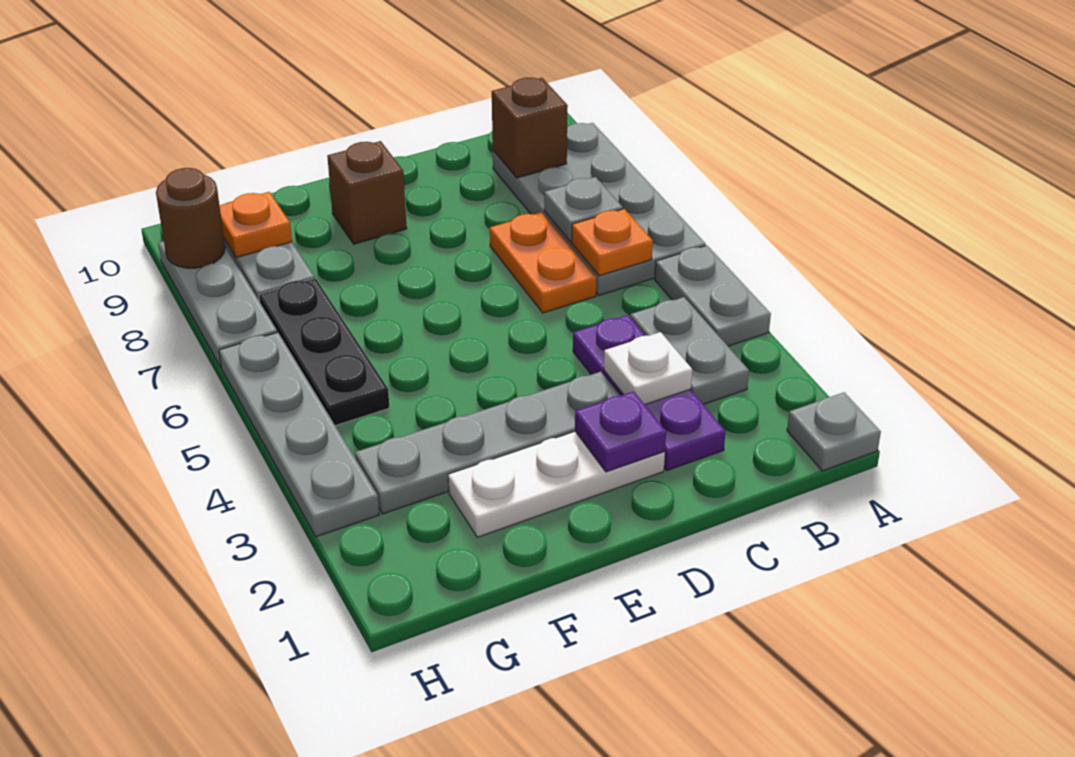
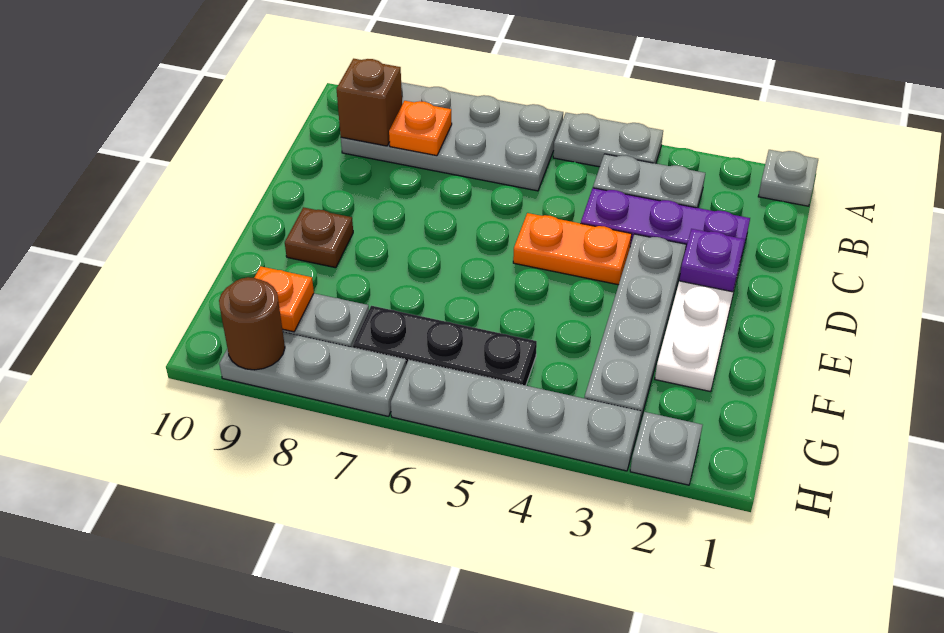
orange plate B6 level 2 -> orange plate B8 level 2
grey plate B7 level 2 -> grey plate H2 level 1
white plate C3 level 2 -> none
orange plate C6:C7 level 1 -> orange plate D4:D5 level 1
brown brick E9 level 1 -> brown plate E9 level 1

